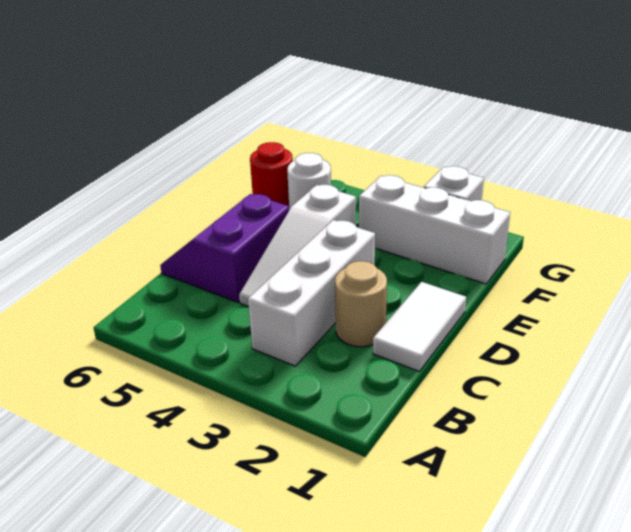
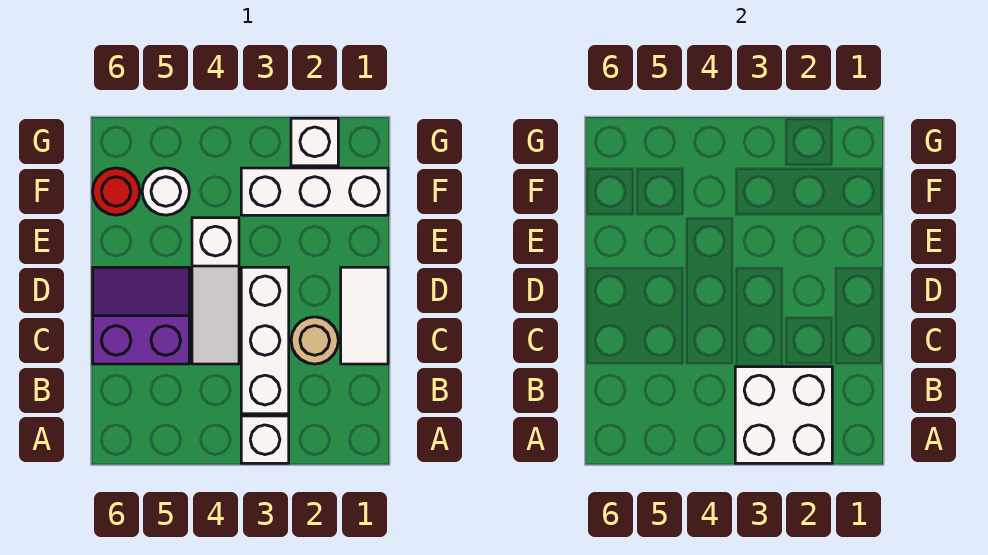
none -> white brick A2:B3 level 2
none -> white brick A3 level 1
purple slope C5:D6 level 1 top 5 -> purple slope C5:D6 level 1 top C

